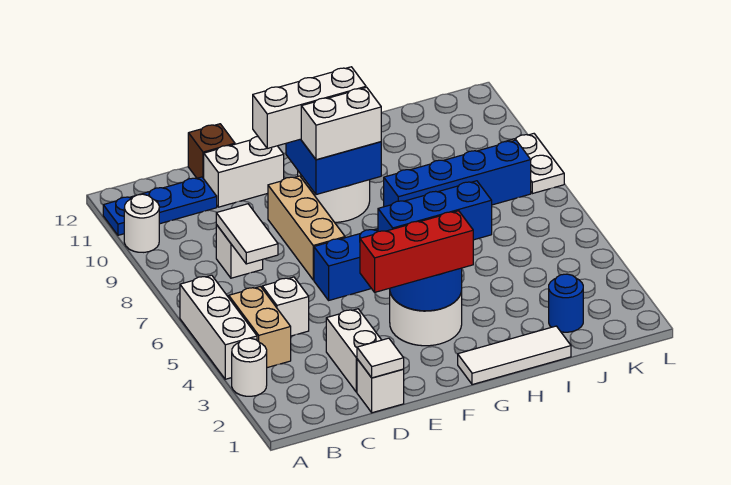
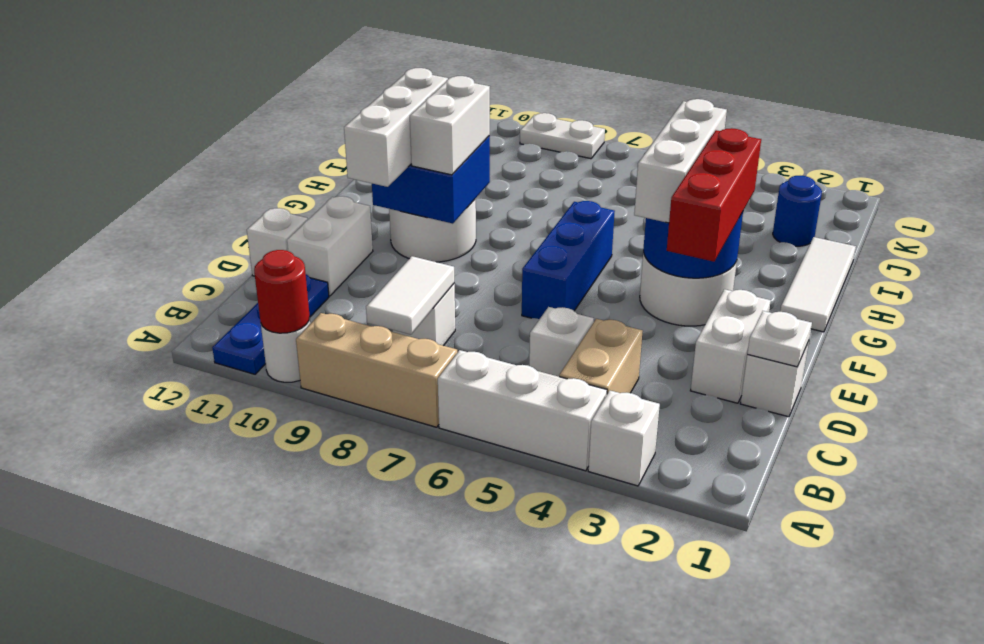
white round brick A3 level 1 -> white brick A3 level 1
none -> red round brick A10 level 2
tan brick B4:B5 level 1 -> tan brick B4:C4 level 1
white tile C7:C8 level 2 -> white tile B8:C8 level 2
white tile D1 level 2 -> white plate D1 level 2
white brick D2:D3 level 1 -> white brick D2:E2 level 1
brown brick D12 level 1 -> white brick D12 level 1
tan brick E7:E9 level 1 -> tan brick A7:A9 level 1
blue brick F4:H4 level 3 -> white brick F4:H4 level 3
blue brick H8:K8 level 1 -> none

